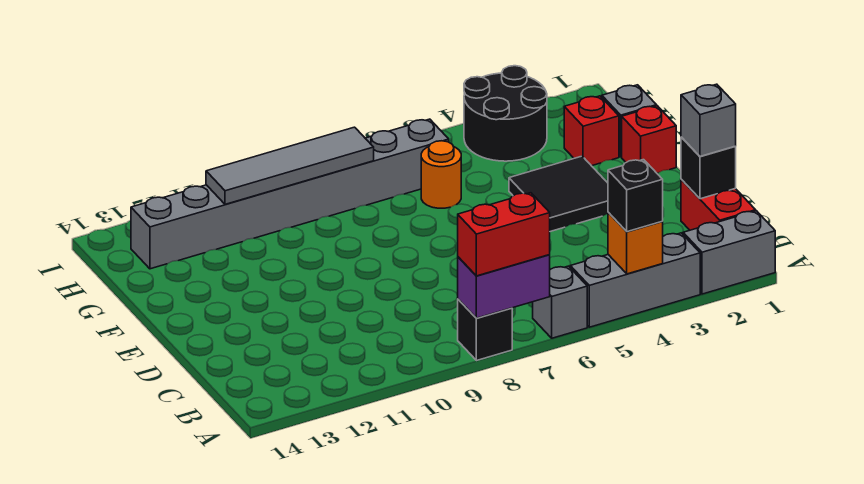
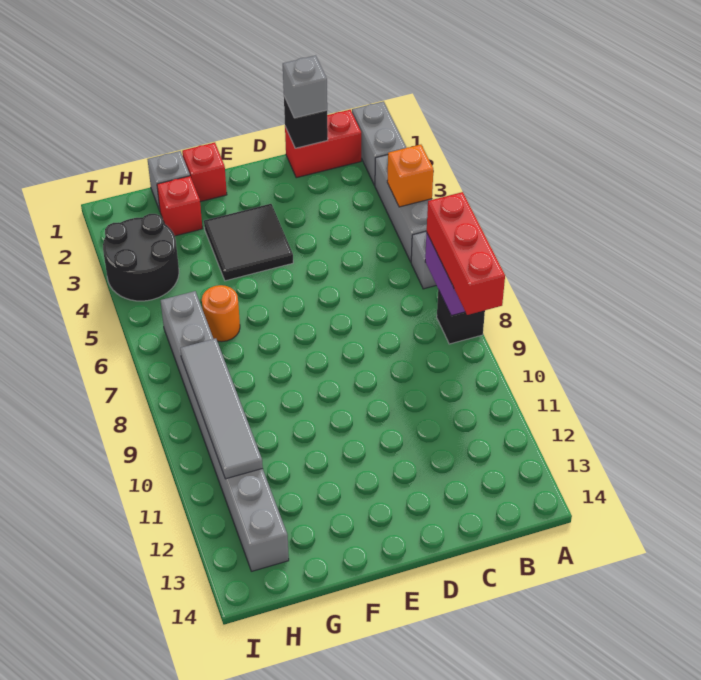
black brick A4 level 3 -> none
red brick A7:A8 level 3 -> red brick A7:A9 level 3

